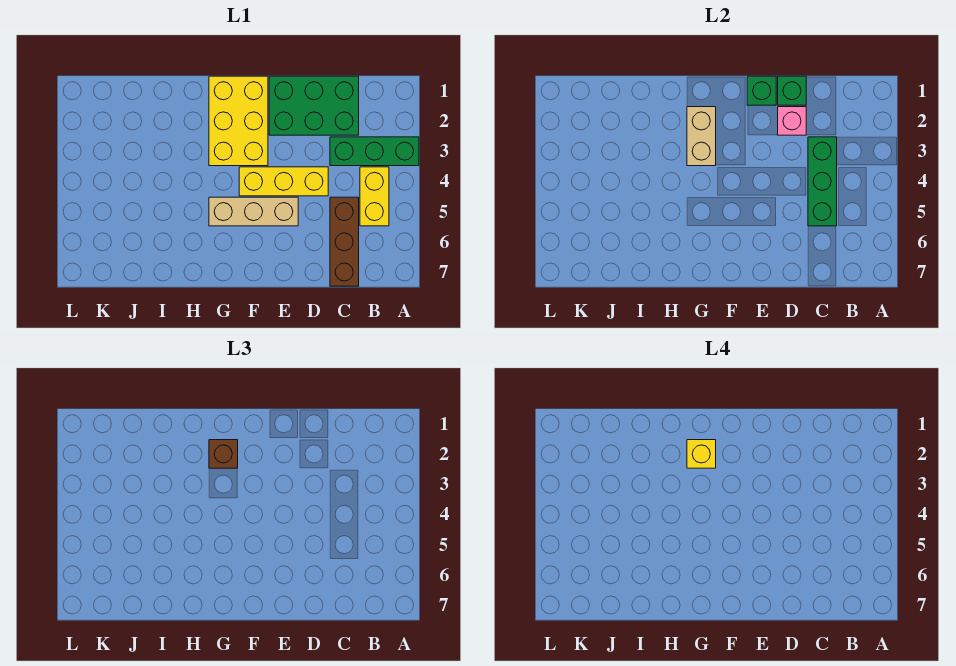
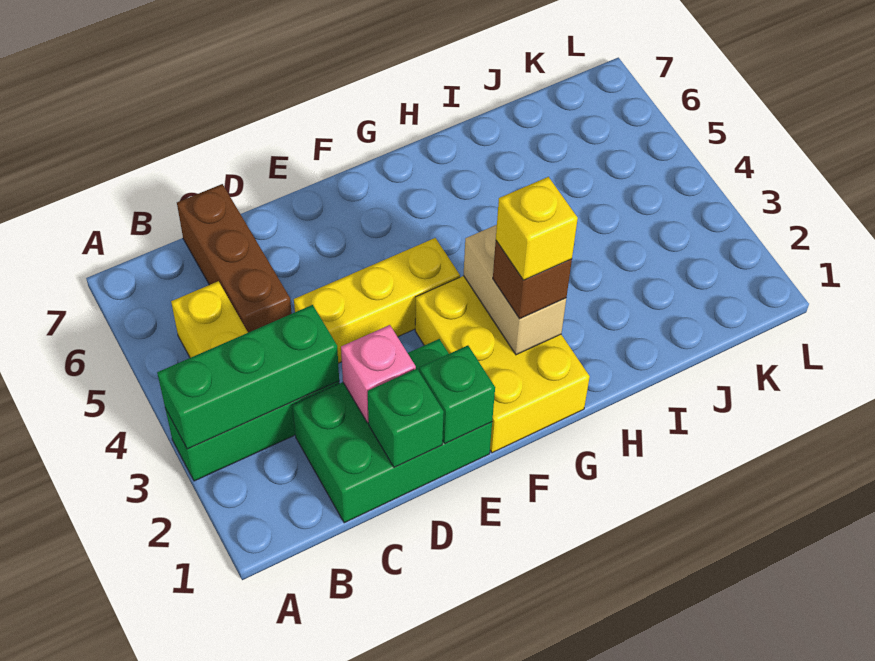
green brick C3:C5 level 2 -> green brick A3:C3 level 2
tan brick E5:G5 level 1 -> none

